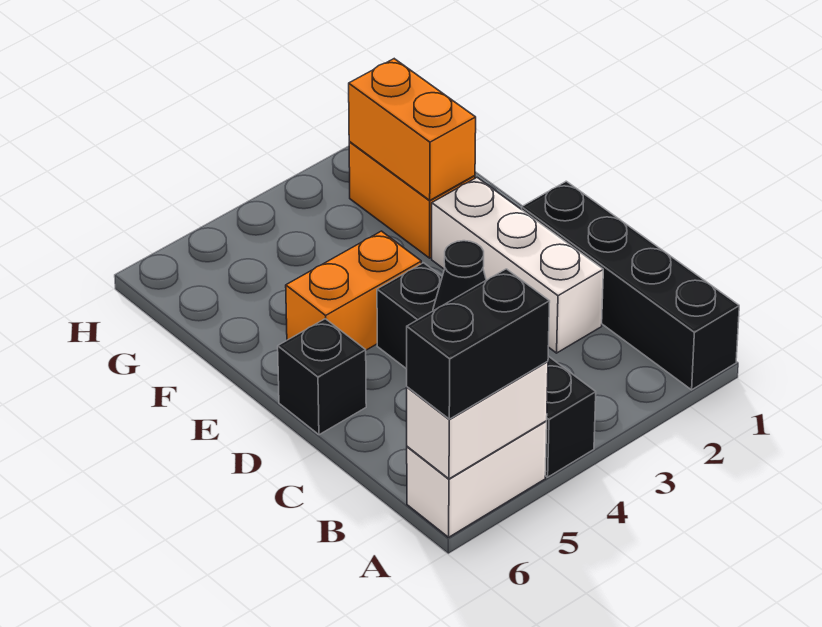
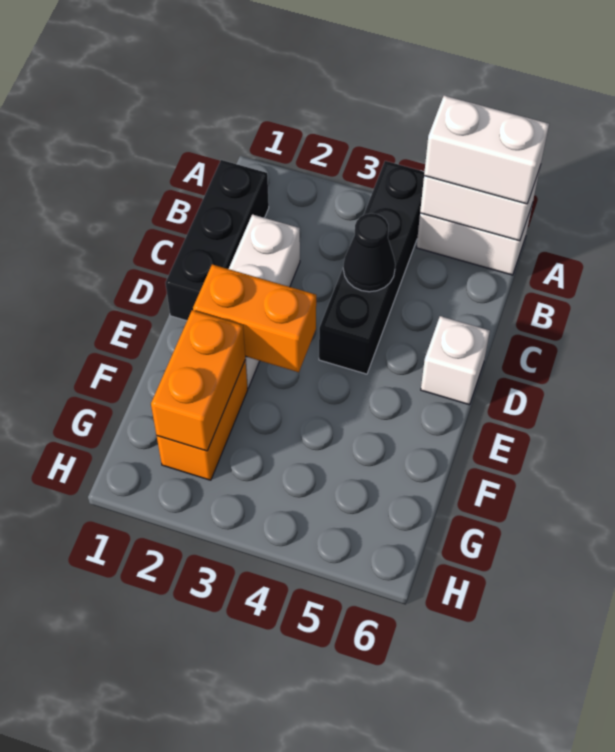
black brick A1:D1 level 1 -> black brick B1:D1 level 1
black brick A5:A6 level 3 -> white brick A5:A6 level 3
black brick D6 level 1 -> white brick D6 level 1
orange brick E4:E5 level 1 -> orange brick E2:E3 level 2

